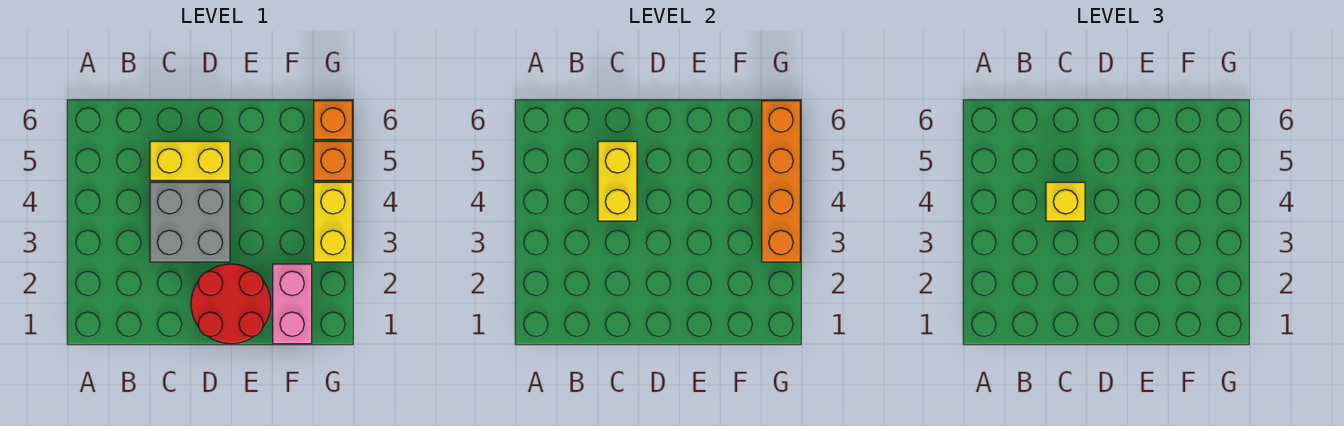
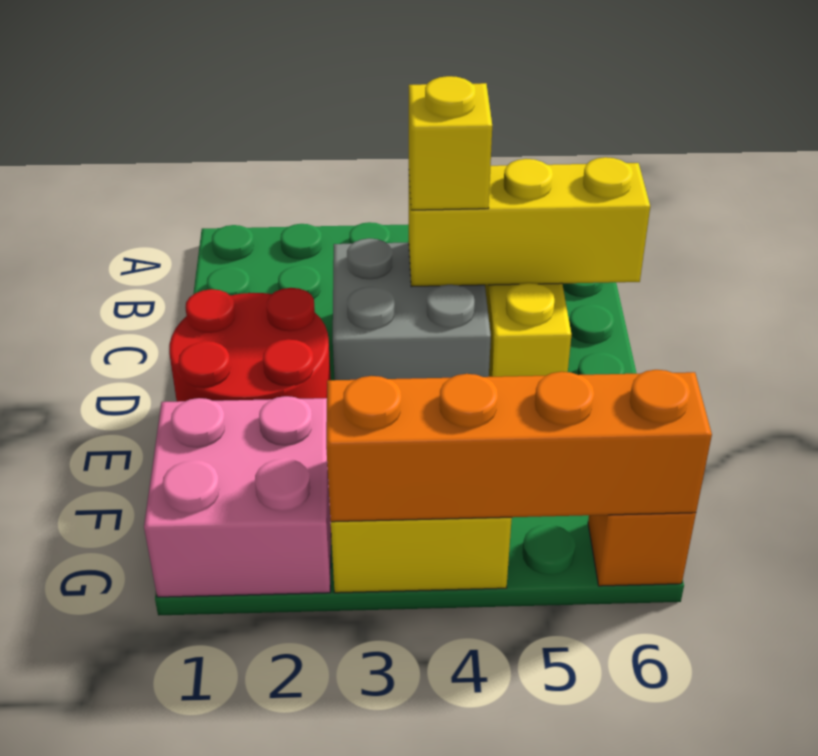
yellow brick C4:C5 level 2 -> yellow brick C4:C6 level 2
pink brick F1:F2 level 1 -> pink brick F1:G2 level 1
orange brick G5 level 1 -> none

